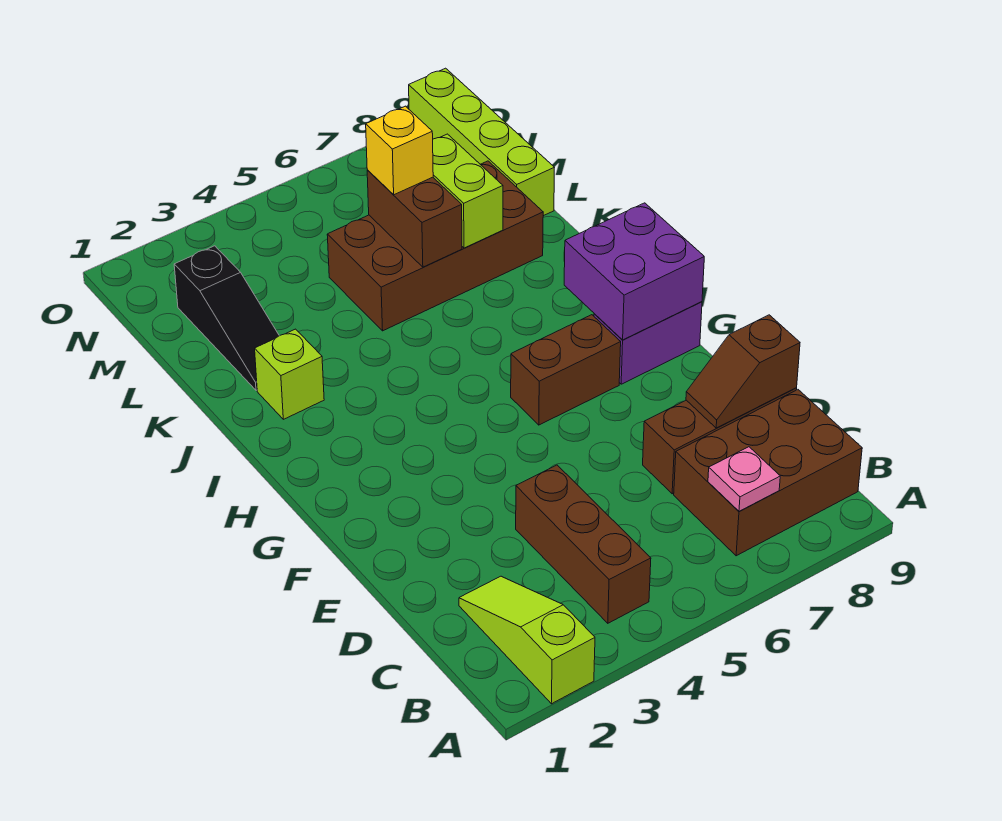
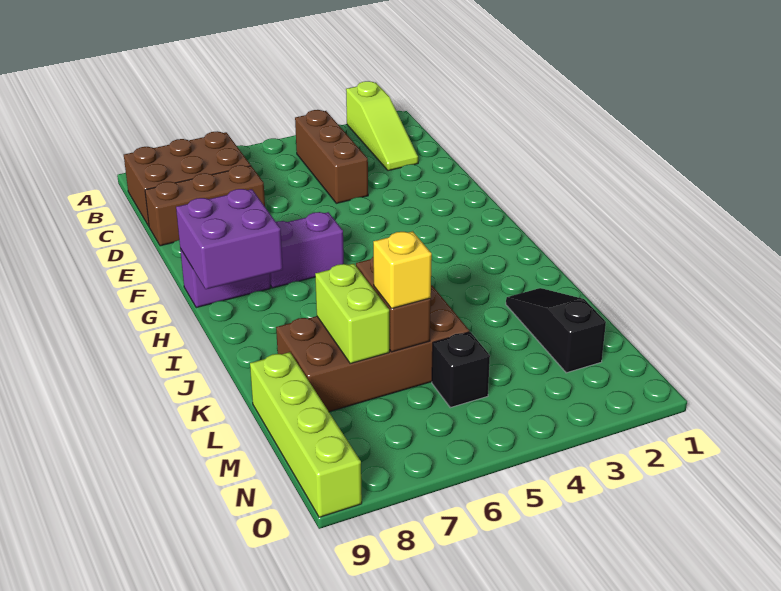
pink plate B7 level 2 -> none
brown slope D8:D9 level 2 top 9 -> none
brown brick G6:G7 level 1 -> purple brick G6:G7 level 1
lime brick J2 level 1 -> none
none -> black brick M5 level 1

